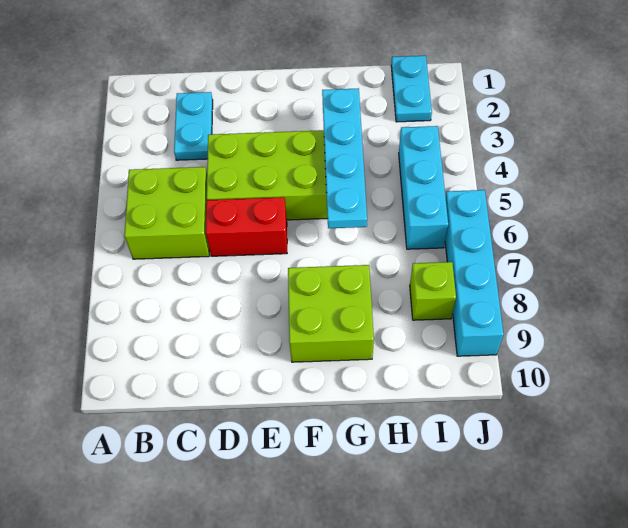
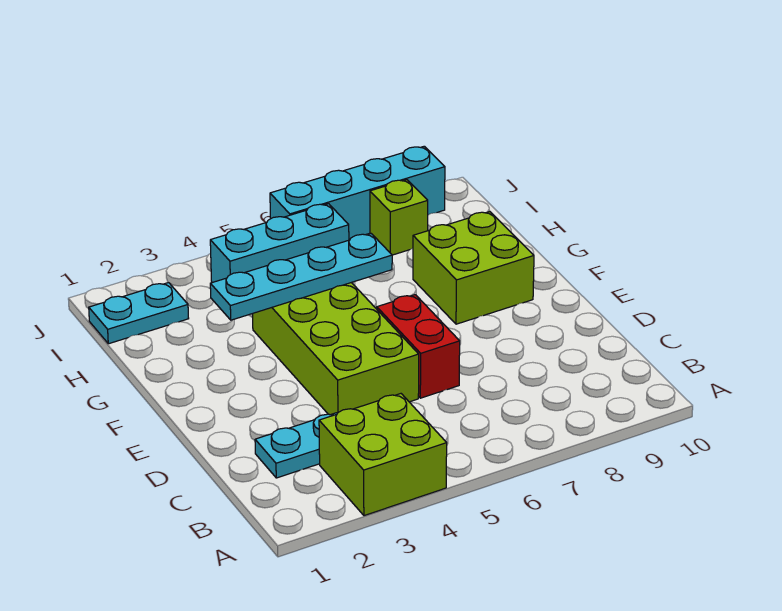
lime brick B5:C6 level 1 -> lime brick A3:B4 level 1

